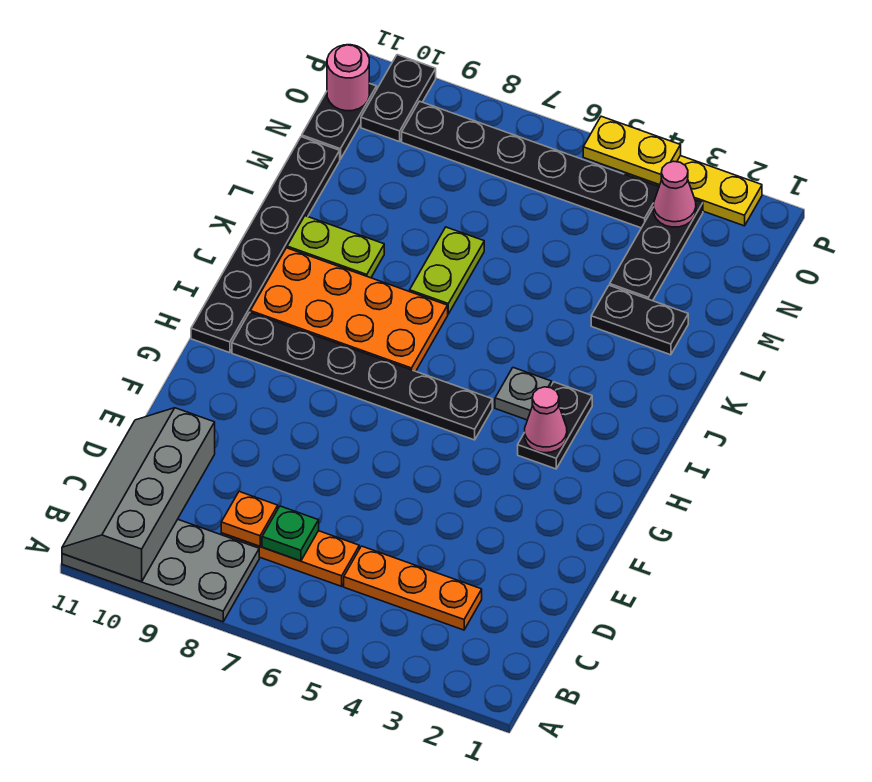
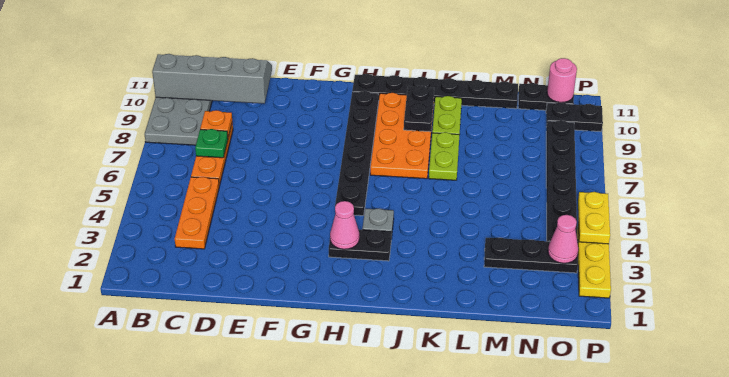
lime plate K7:L7 level 1 -> lime plate K7:K8 level 1
black plate L2:L3 level 1 -> black plate J9:J10 level 2

